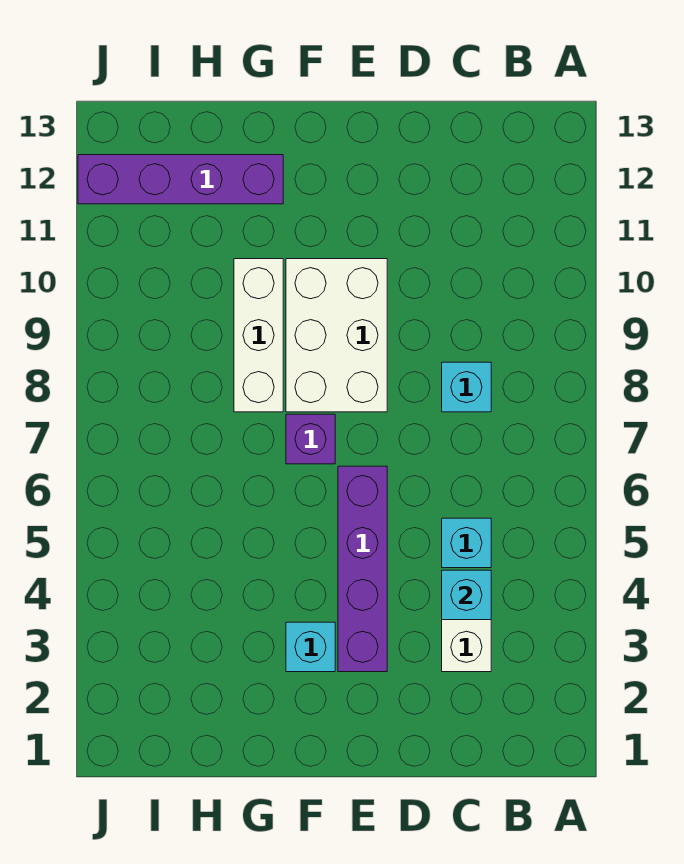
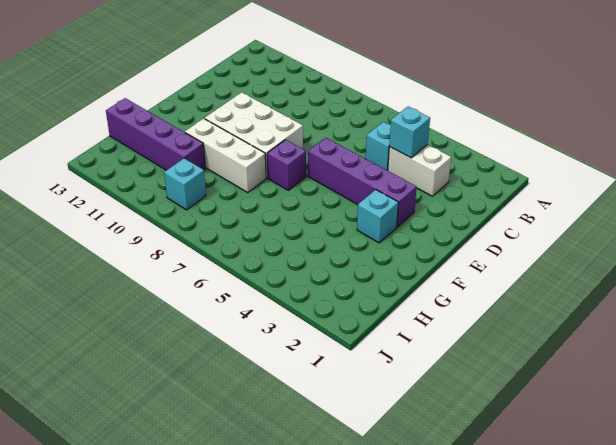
cyan brick C8 level 1 -> cyan brick I9 level 1
purple brick G12:J12 level 1 -> purple brick H10:H13 level 1

